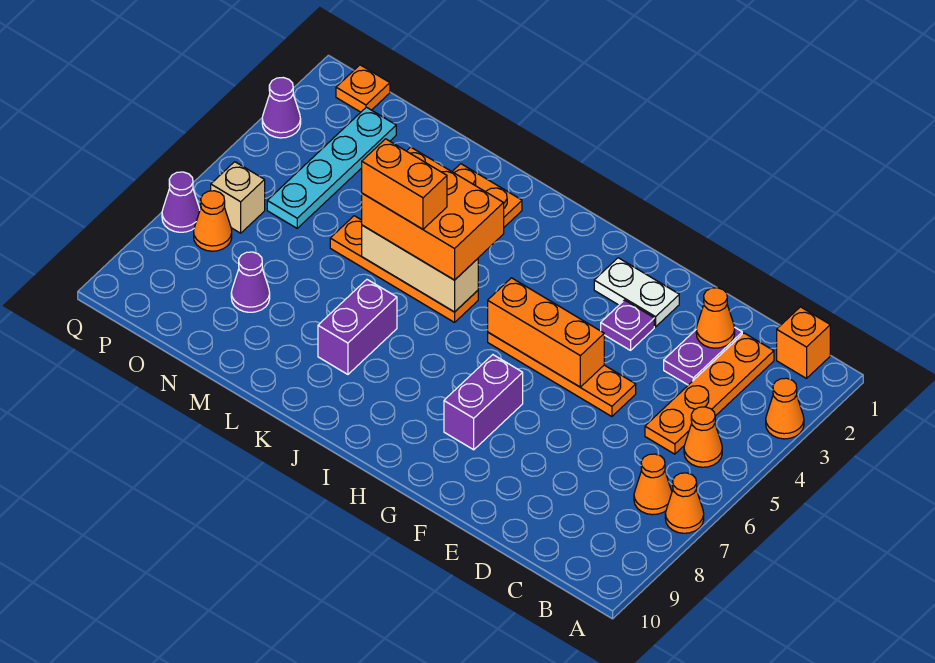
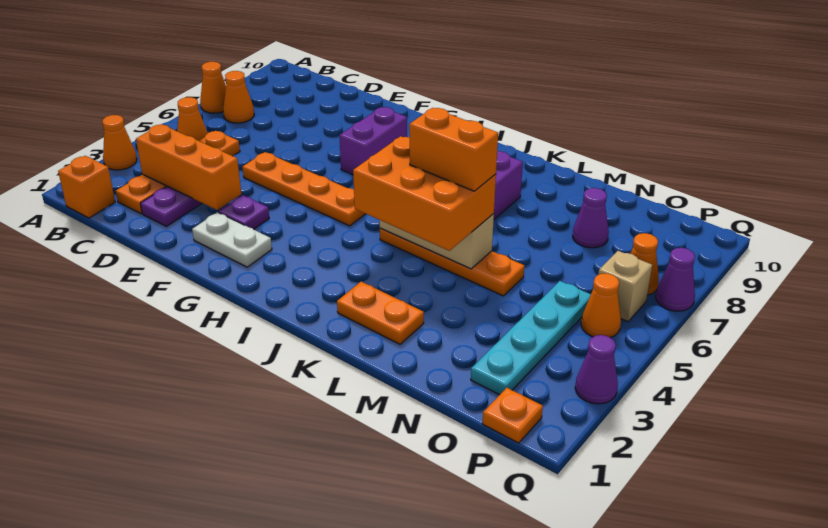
orange cone D2 level 2 -> orange cone P5 level 1
orange brick F5:H5 level 2 -> orange brick C3:E3 level 2

